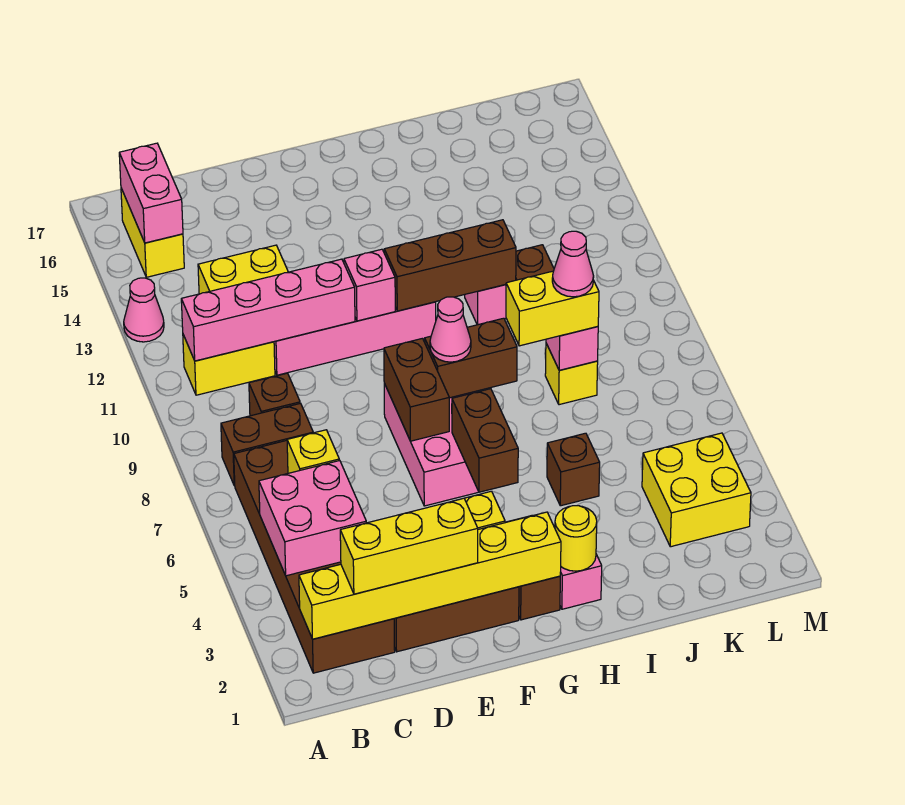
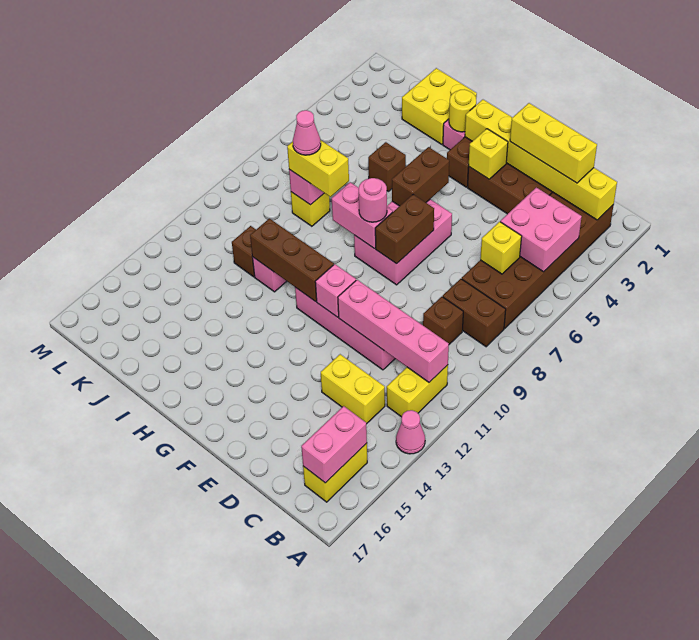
yellow brick B11:C11 level 1 -> yellow brick B11:B12 level 1
brown brick G8:H8 level 2 -> pink brick G8:H8 level 2
pink cone G8 level 3 -> pink round brick G8 level 3
yellow brick K3:L4 level 1 -> yellow brick I1:J2 level 1

